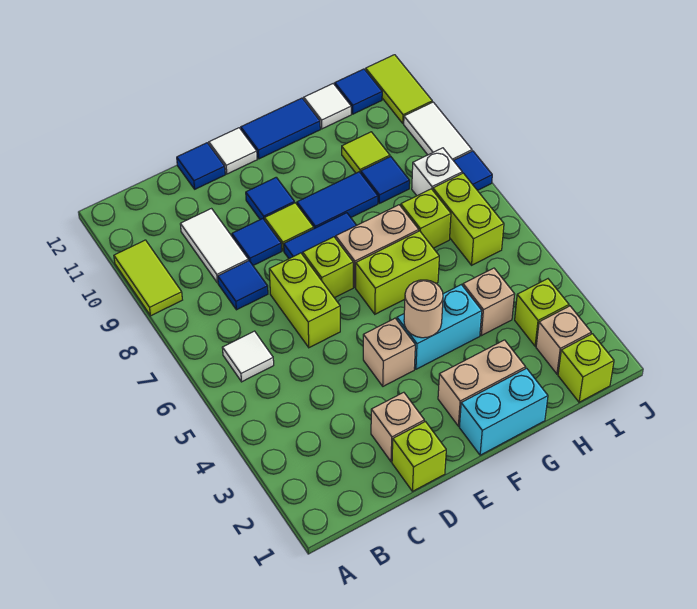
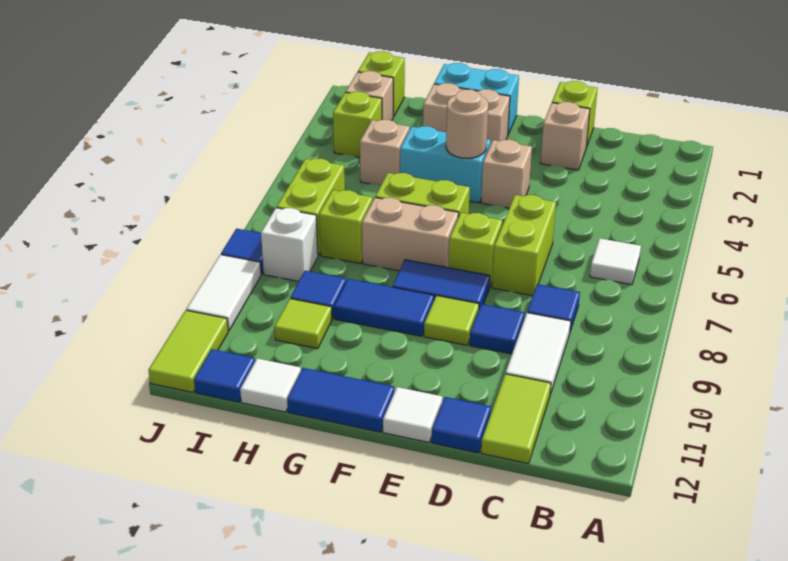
lime tile A9:A10 level 1 -> lime tile C11:C12 level 1
blue tile E10 level 1 -> none

